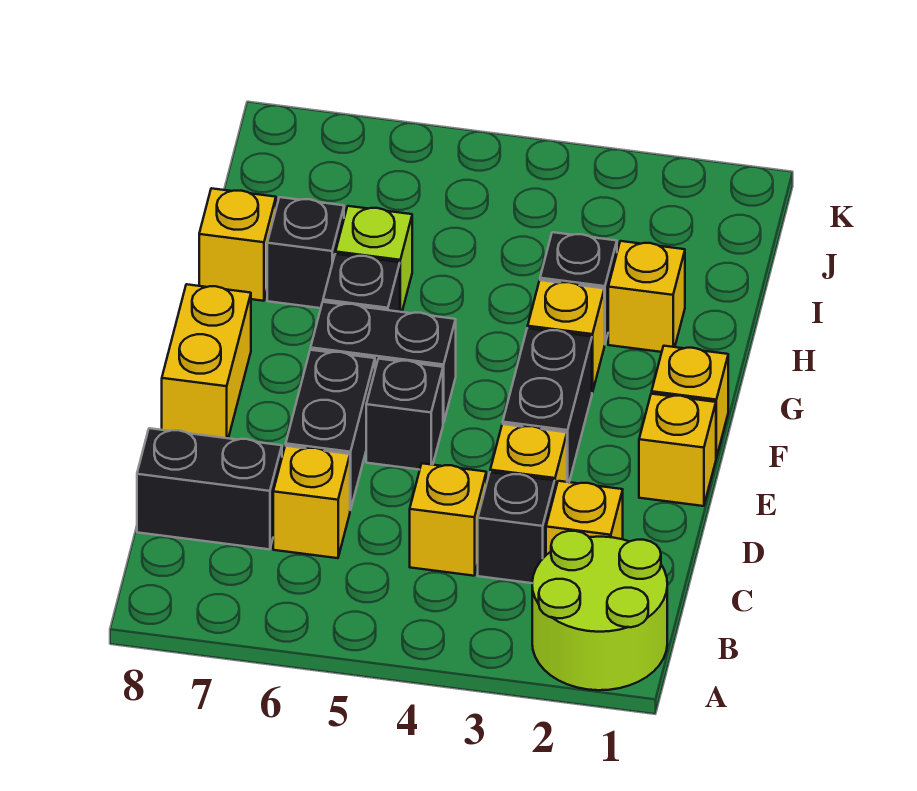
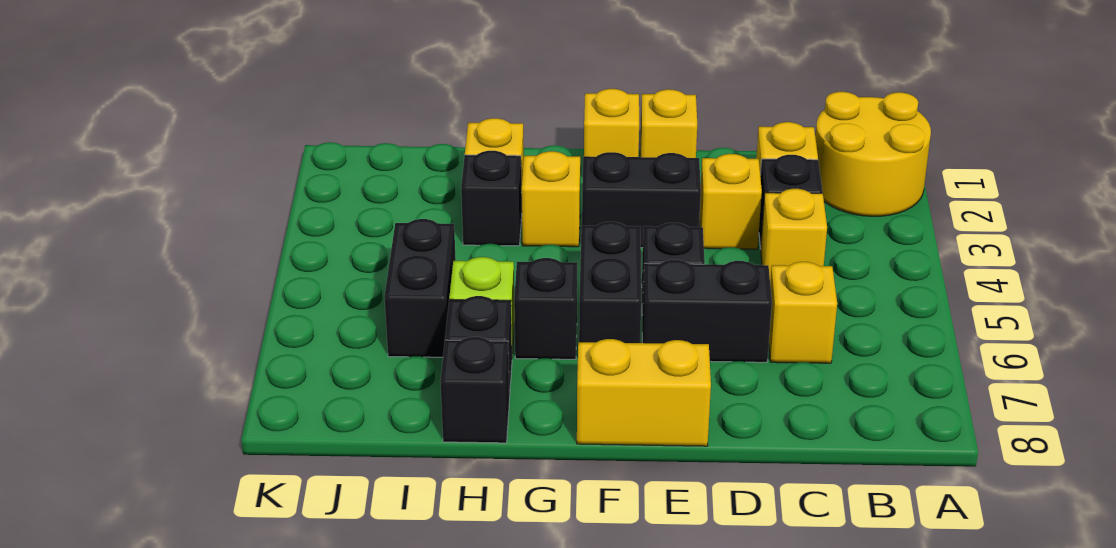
lime round brick A1:B2 level 1 -> yellow round brick A1:B2 level 1
black brick C7:C8 level 1 -> black brick I5:I6 level 1
yellow brick H8 level 1 -> black brick H8 level 1

